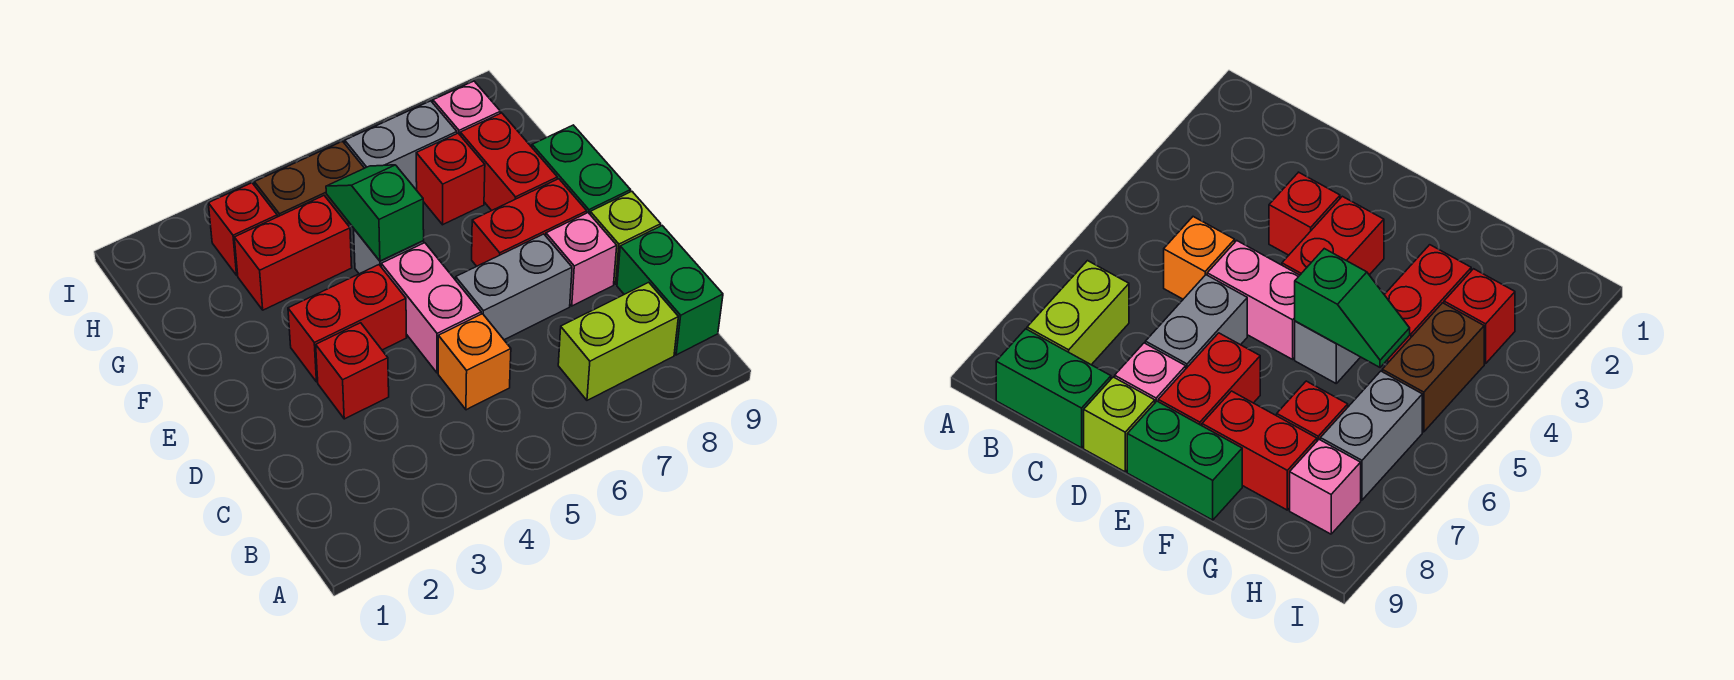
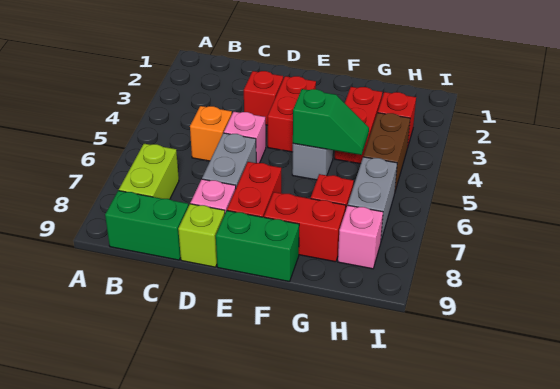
pink brick D5:E5 level 1 -> pink brick D5 level 1

